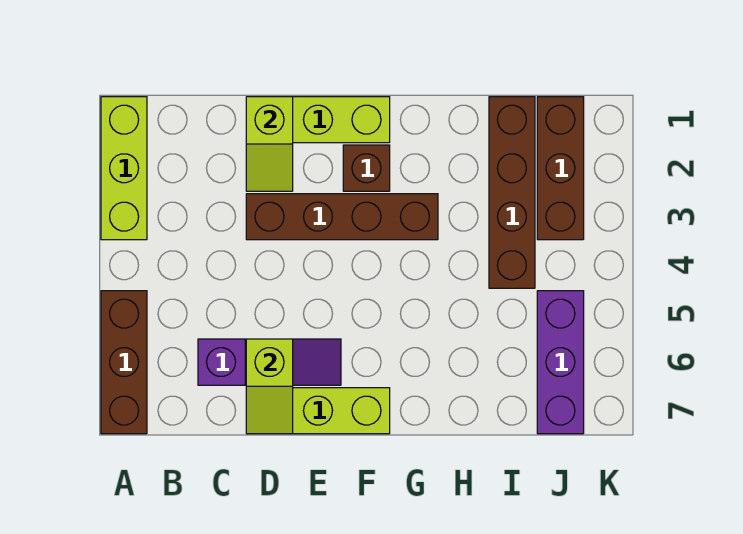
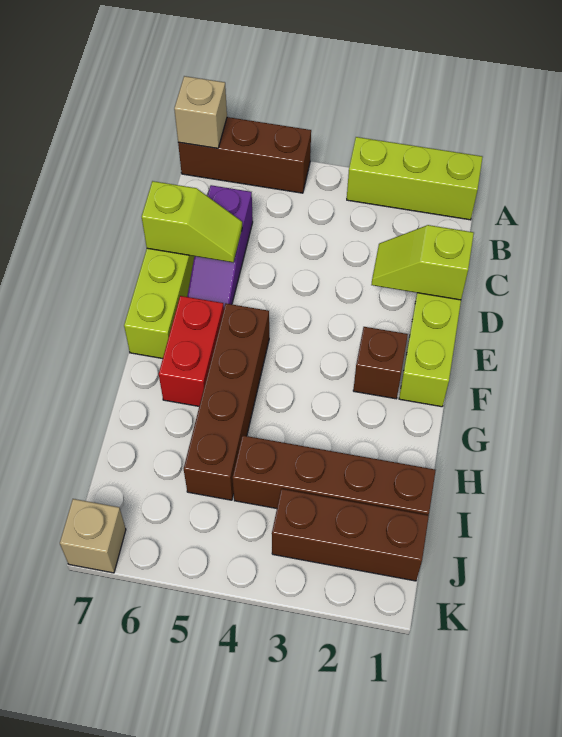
none -> tan brick A7 level 2
brown brick D3:G3 level 1 -> brown brick F5:I5 level 1
lime slope D6:D7 level 2 top 6 -> lime slope D6:D7 level 2 top 7
none -> red brick F6:G6 level 1
purple brick J5:J7 level 1 -> none
none -> tan brick K7 level 1

